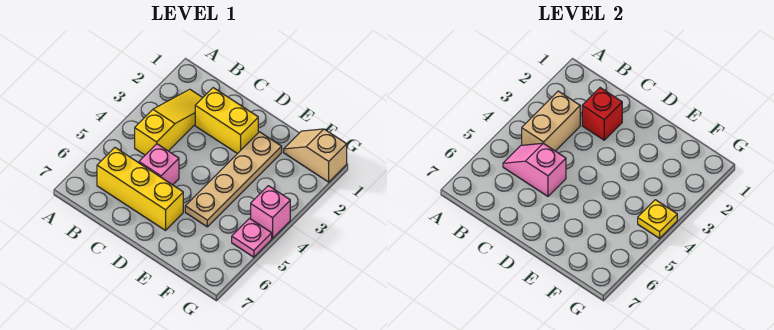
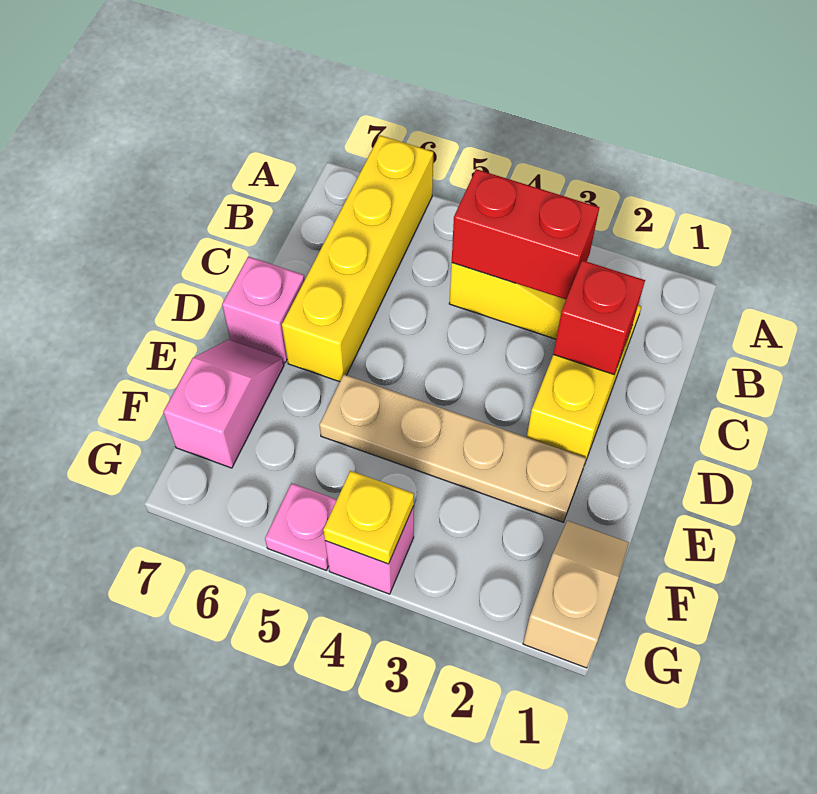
tan brick B3:B4 level 2 -> red brick B3:B4 level 2
pink slope B5:C5 level 2 top C -> pink slope E7:F7 level 1 top F
yellow brick B6:D6 level 1 -> yellow brick A6:D6 level 1
pink brick C5 level 1 -> pink brick D7 level 1

